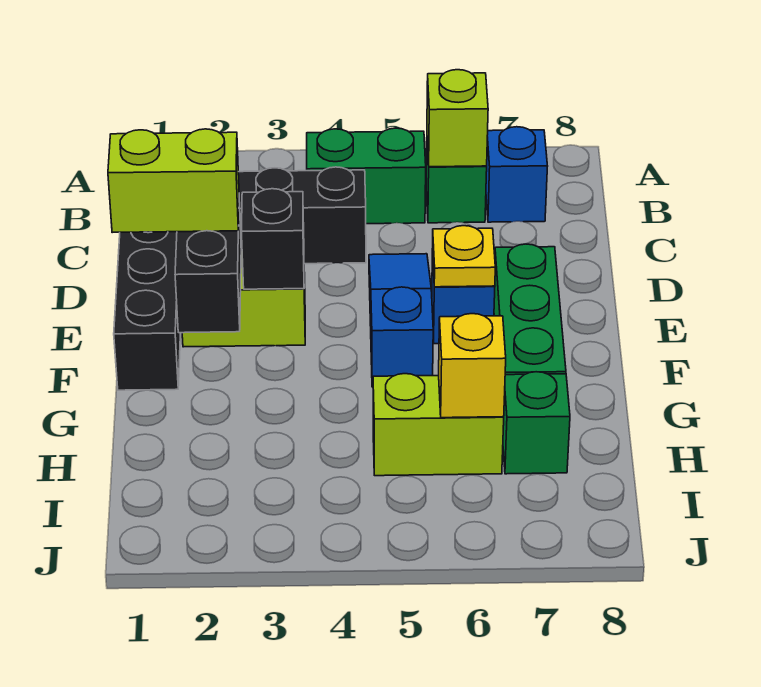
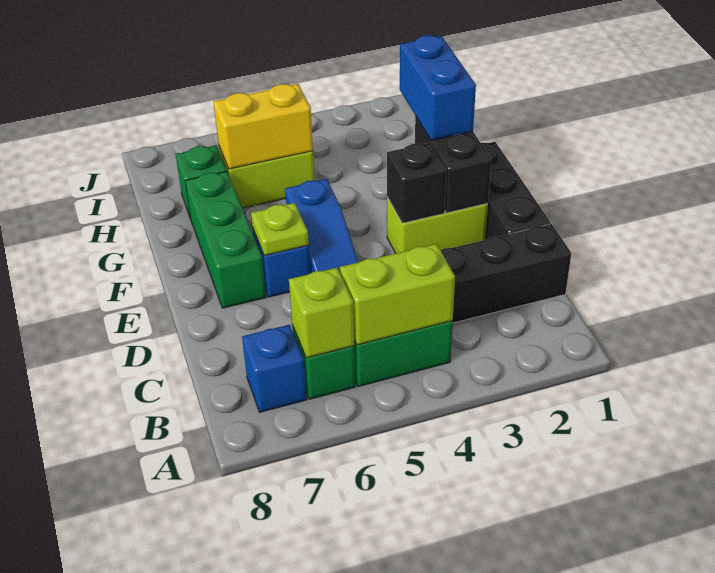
lime brick E1:E2 level 3 -> lime brick B4:B5 level 2
yellow plate E6 level 2 -> lime plate E6 level 2
none -> blue brick F2:G2 level 3
yellow brick H6 level 2 -> yellow brick H5:H6 level 2

